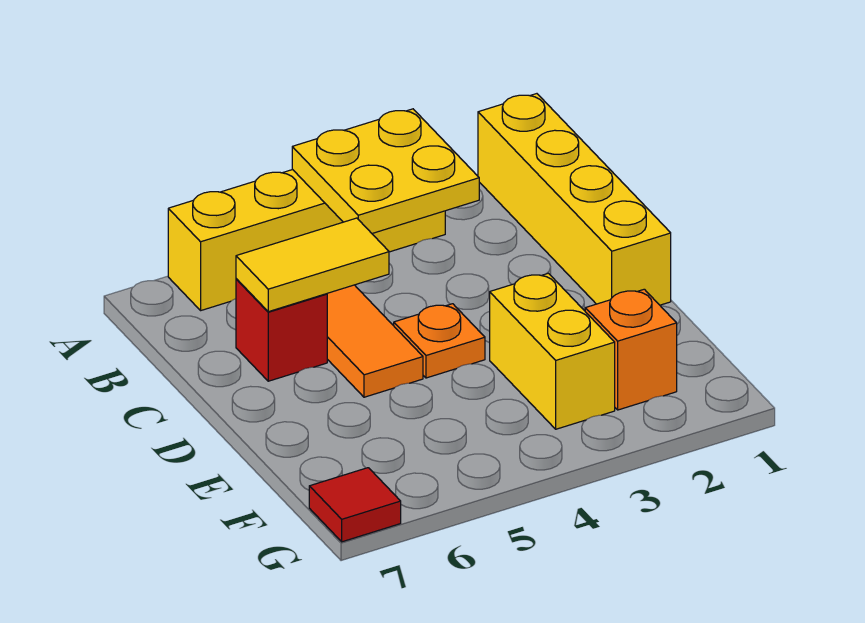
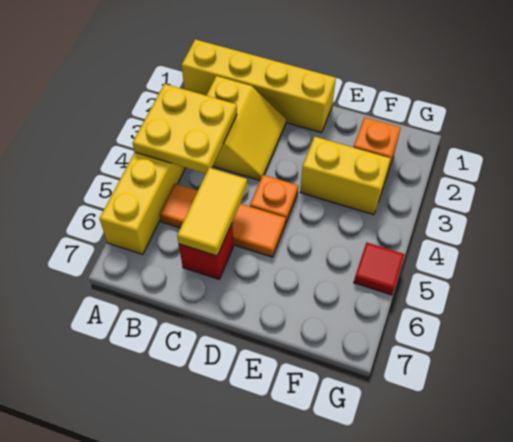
none -> yellow slope B2:C3 level 1 top B
red tile G7 level 1 -> red tile G5 level 1

